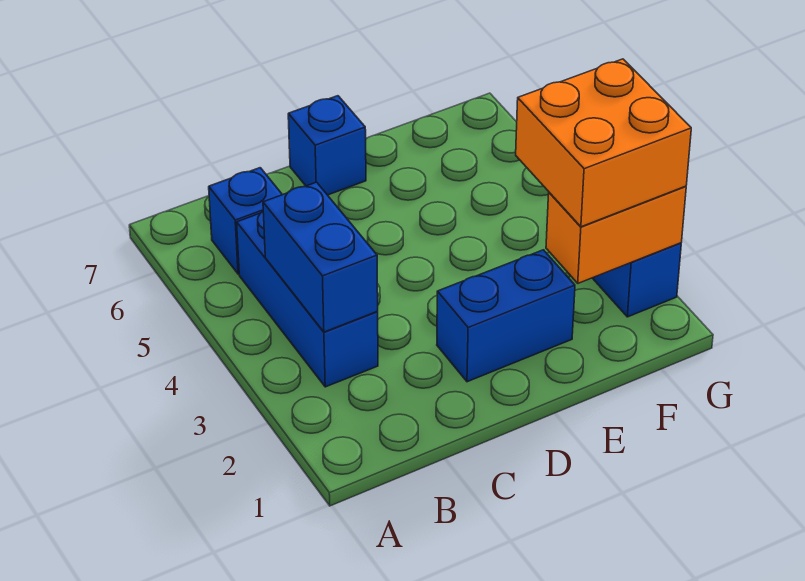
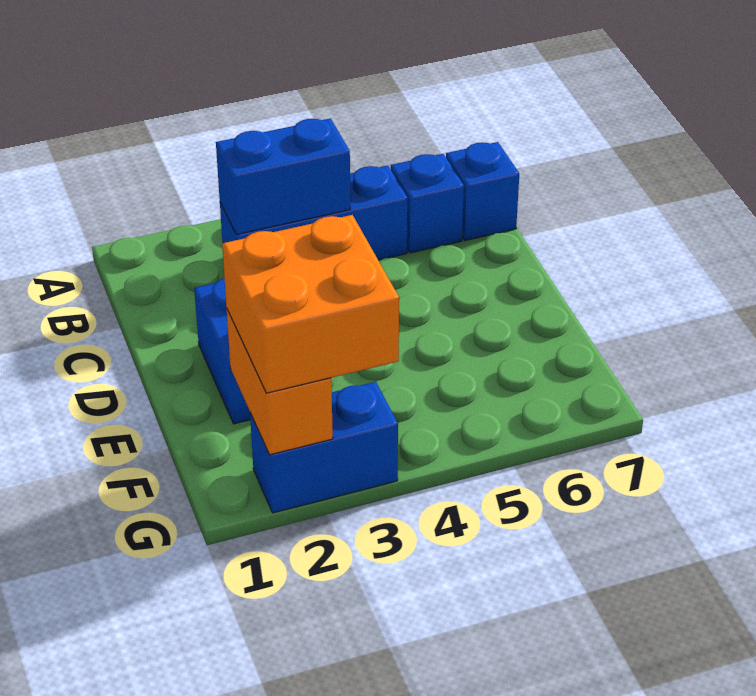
blue brick D7 level 1 -> blue brick B7 level 1

